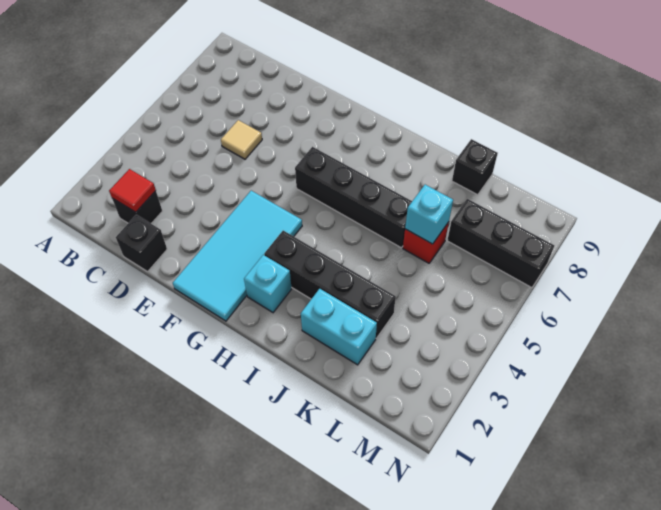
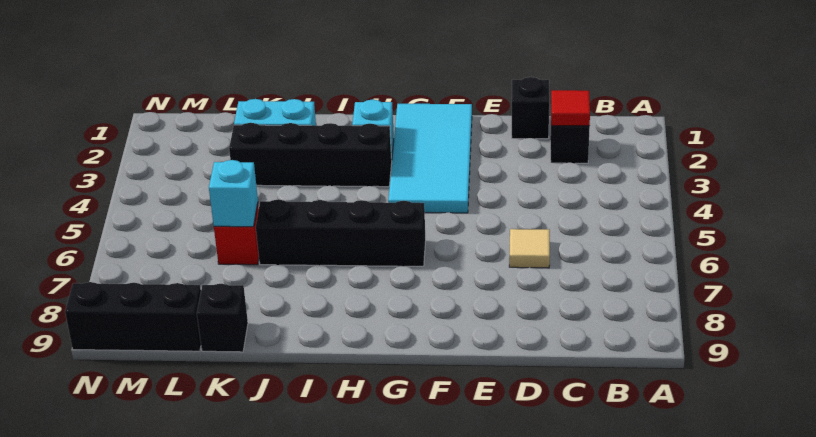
black brick L7:N7 level 1 -> black brick L9:N9 level 1

